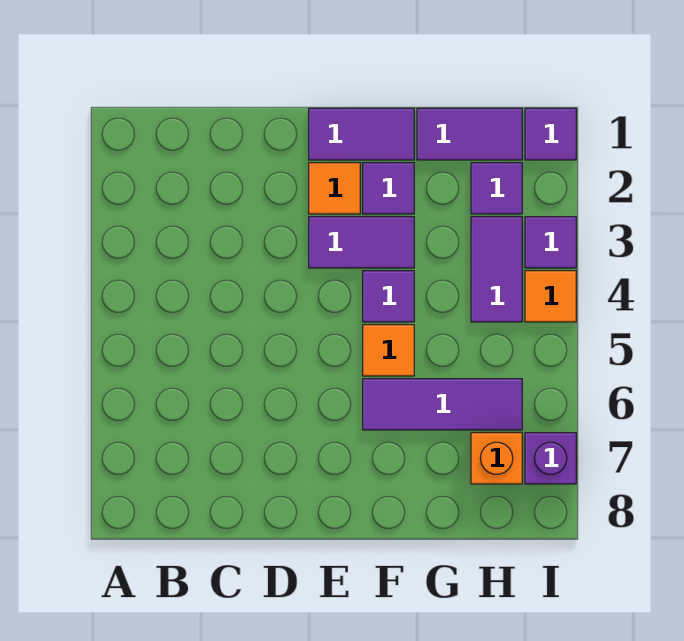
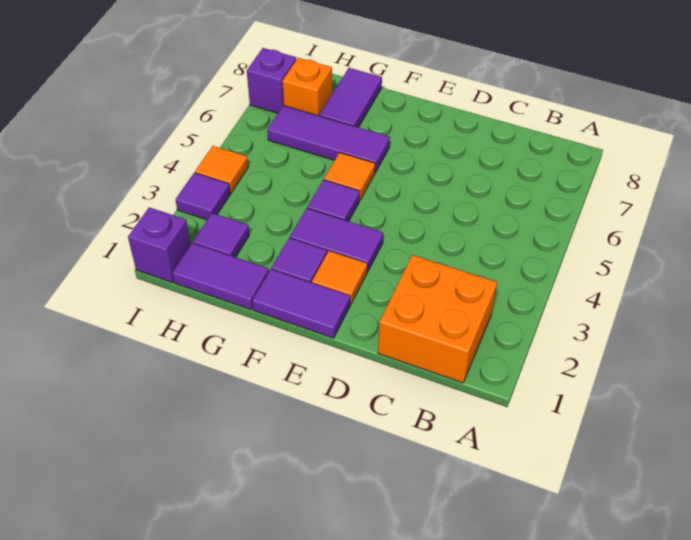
none -> orange brick B1:C2 level 1
purple tile H3:H4 level 1 -> purple tile G7:G8 level 1
purple tile I1 level 1 -> purple brick I1 level 1

